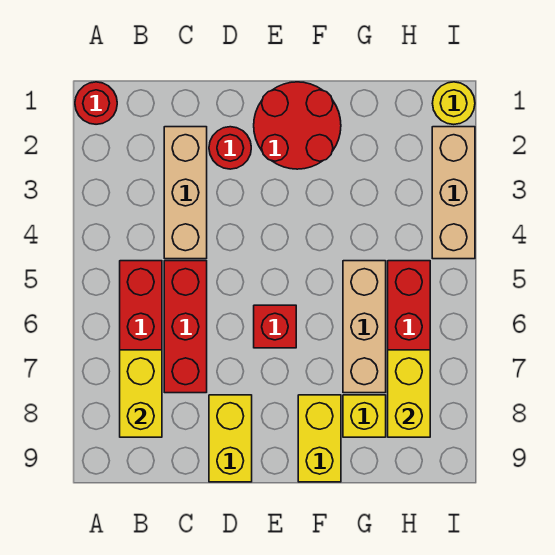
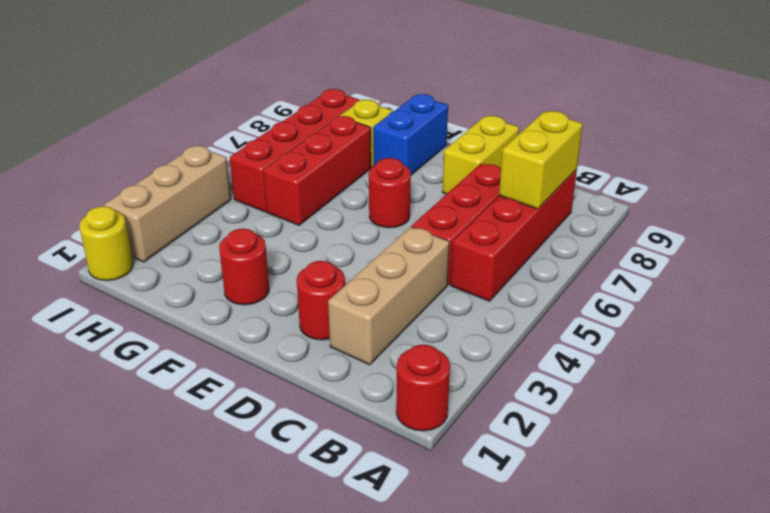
red round brick E1:F2 level 1 -> red round brick F2 level 1
red brick E6 level 1 -> red round brick E6 level 1
yellow brick F8:F9 level 1 -> blue brick F8:F9 level 1
tan brick G5:G7 level 1 -> red brick G5:G7 level 1
yellow brick H7:H8 level 2 -> none

